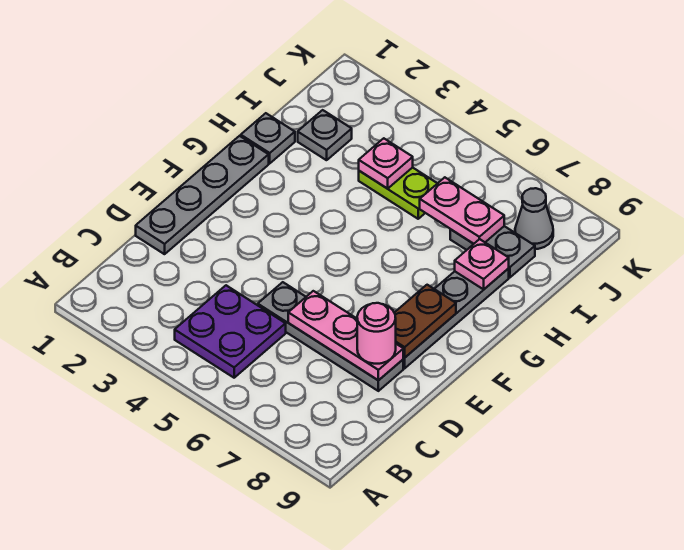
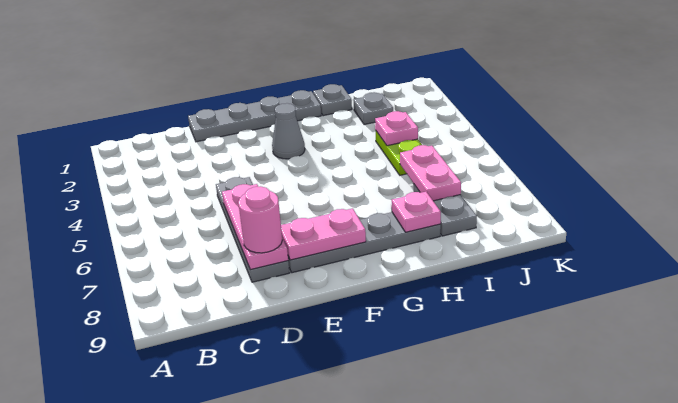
purple plate B4:C5 level 1 -> none
brown plate E8:F8 level 2 -> pink plate E8:F8 level 2
grey cone J8 level 1 -> grey cone F3 level 1

